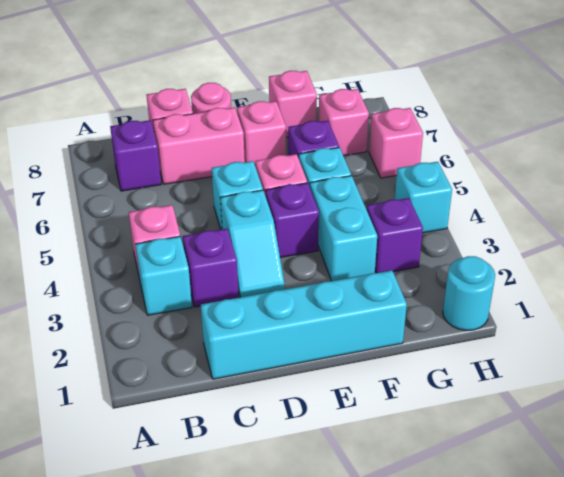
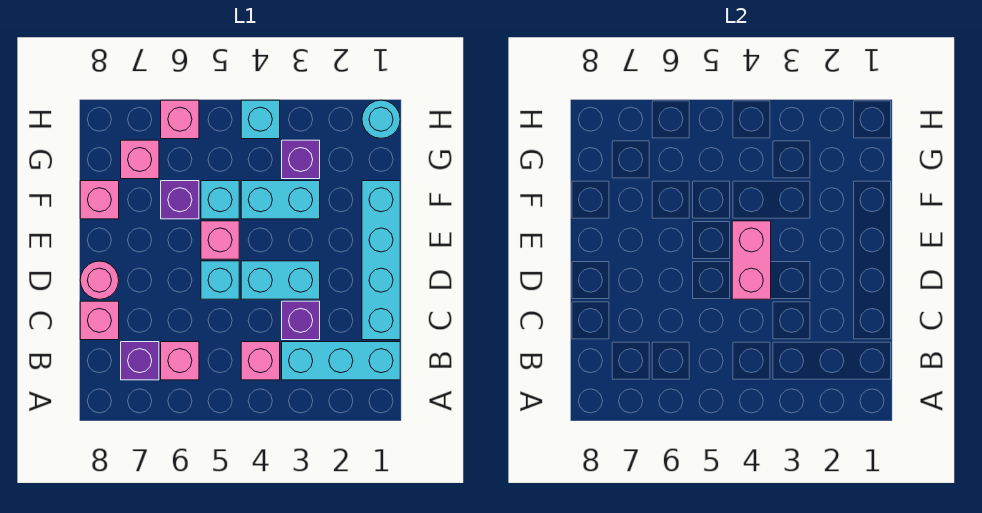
cyan brick B3 level 1 -> cyan brick B1:B3 level 1
pink brick C7:D7 level 1 -> pink brick D4:E4 level 2
cyan slope D3:D4 level 1 top 4 -> cyan brick D3:D4 level 1
purple brick E4 level 1 -> none
pink brick E7 level 1 -> pink brick B6 level 1

